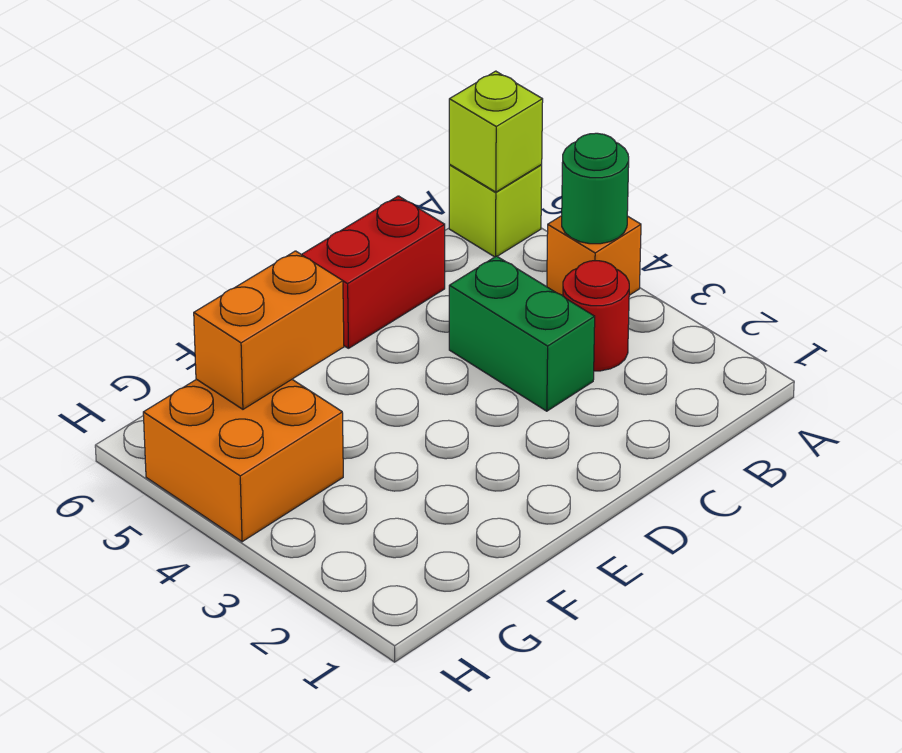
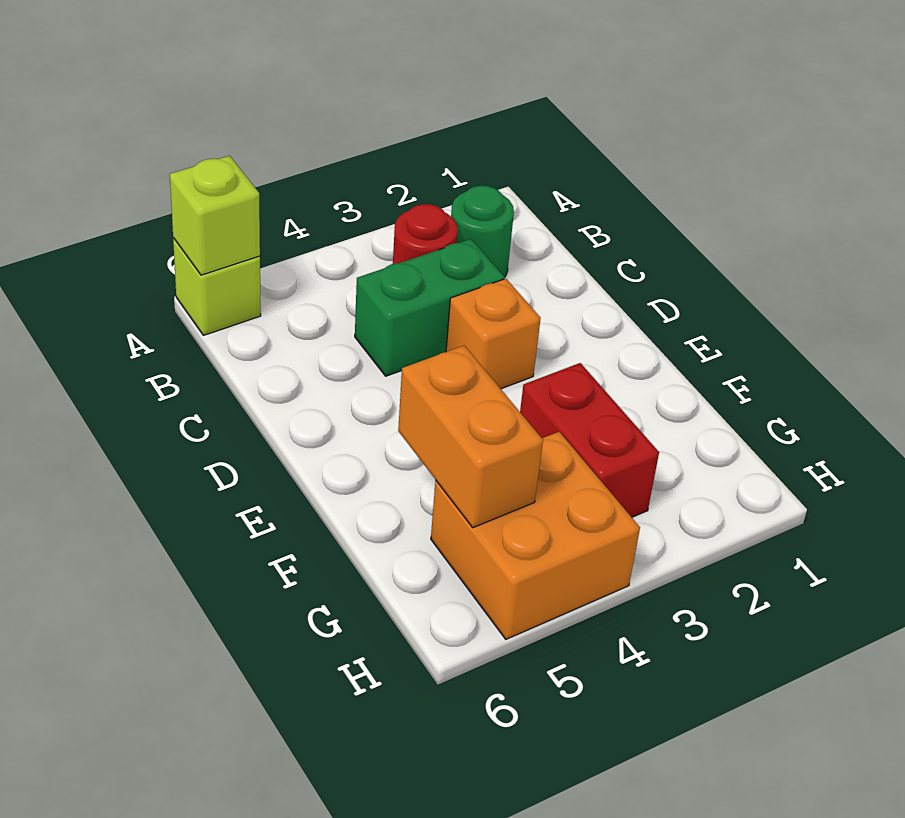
orange brick A4 level 1 -> orange brick D3 level 1
green round brick A4 level 2 -> green round brick B2 level 1
red brick C6:D6 level 1 -> red brick F3:G3 level 1

